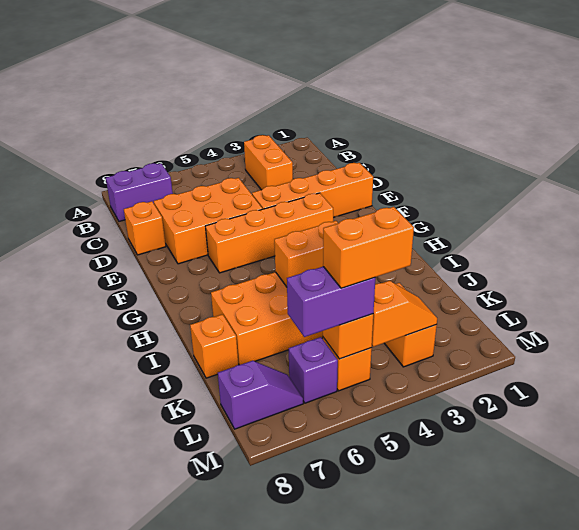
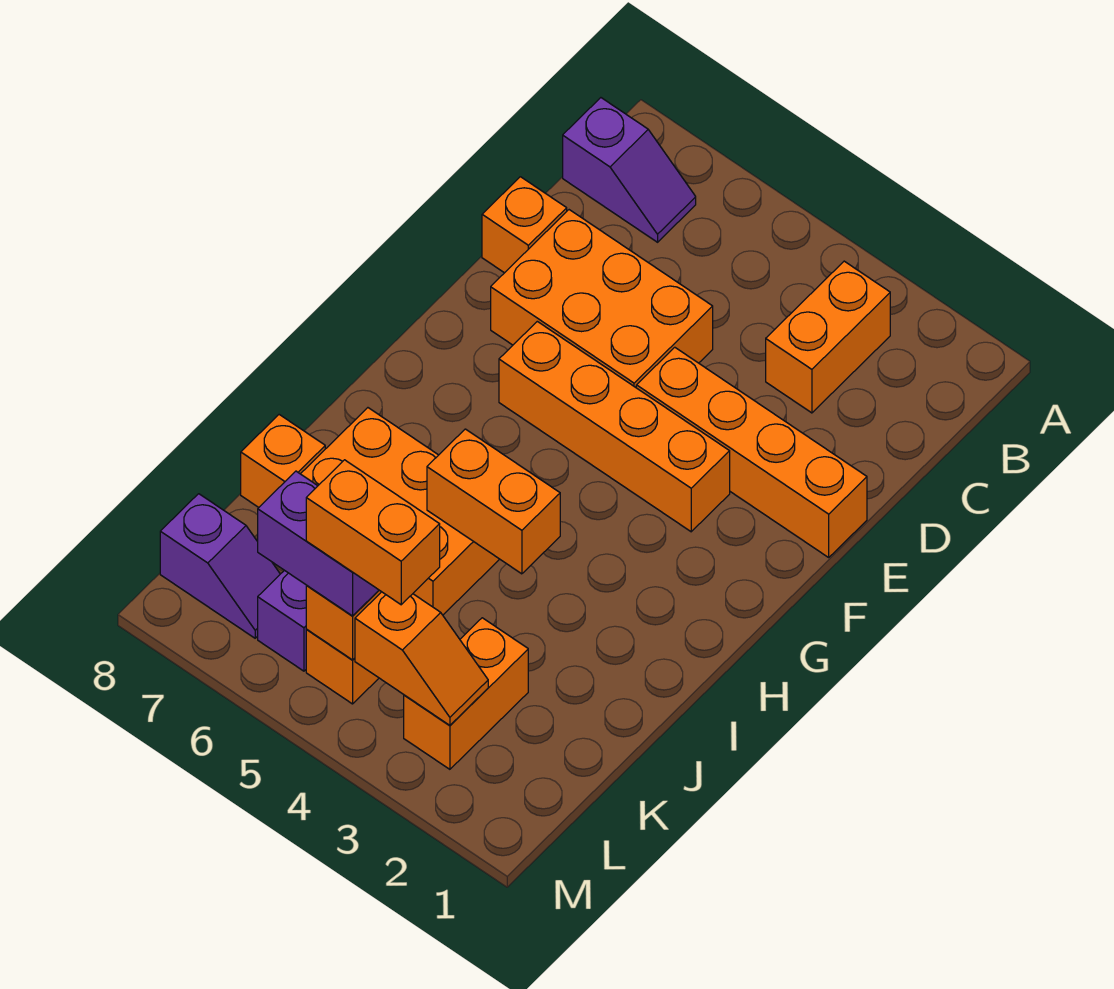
purple brick B7:B8 level 1 -> purple slope B7:B8 level 1 top 8

